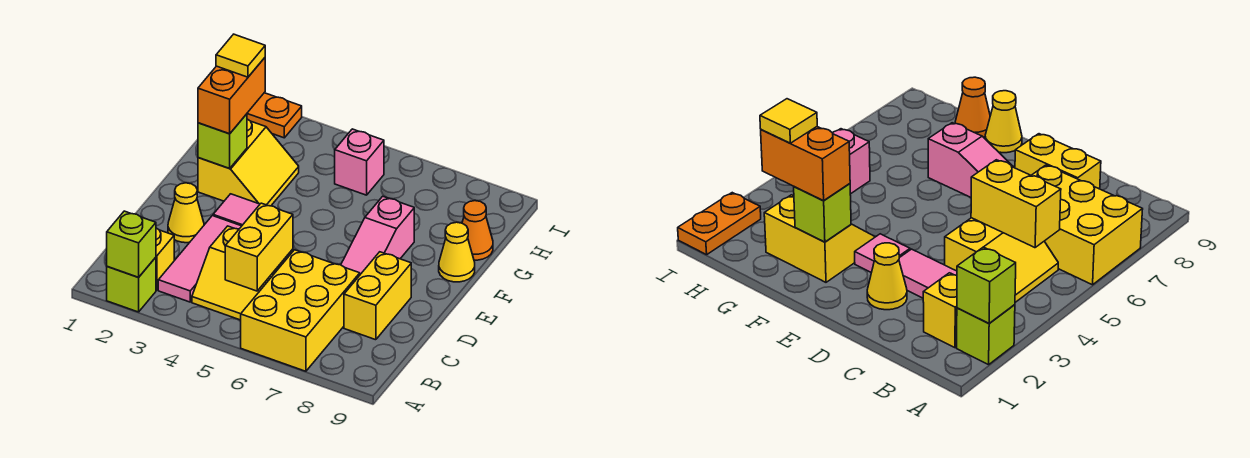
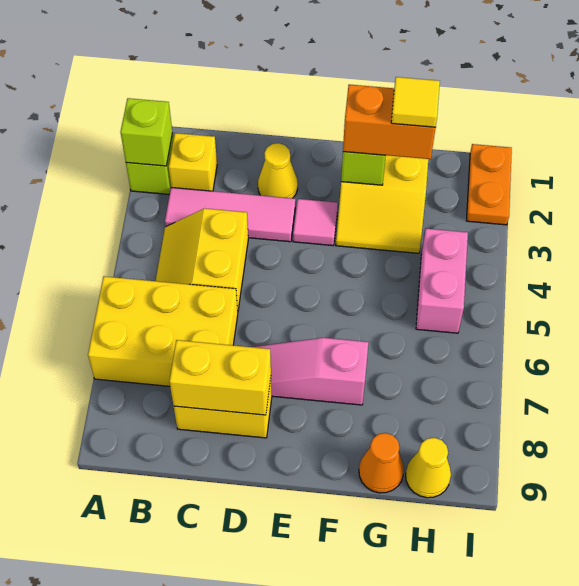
yellow brick B5:C5 level 2 -> yellow brick C8:D8 level 2
yellow cone F9 level 1 -> yellow cone H9 level 1
pink brick H5 level 1 -> pink brick H4:H5 level 1

